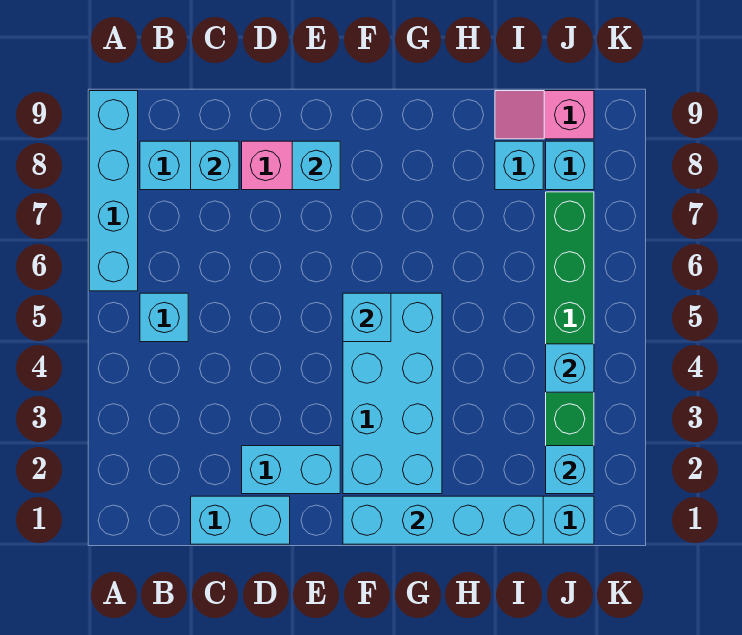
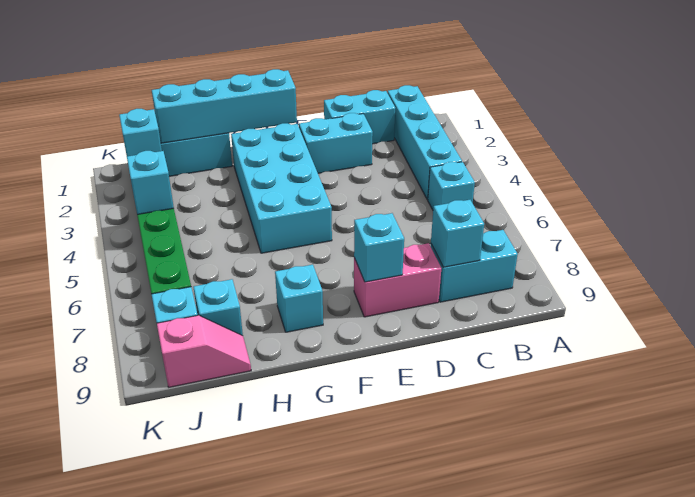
cyan brick A6:A9 level 1 -> cyan brick B1:B4 level 1
cyan brick F5 level 2 -> cyan brick G8 level 1

